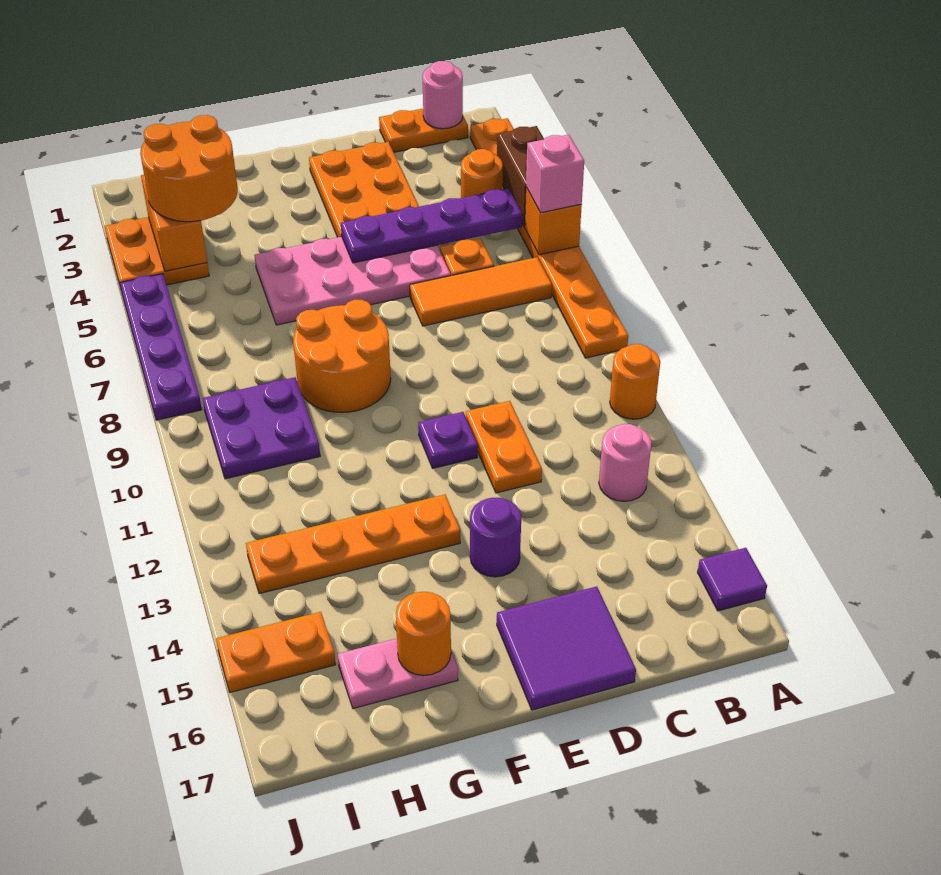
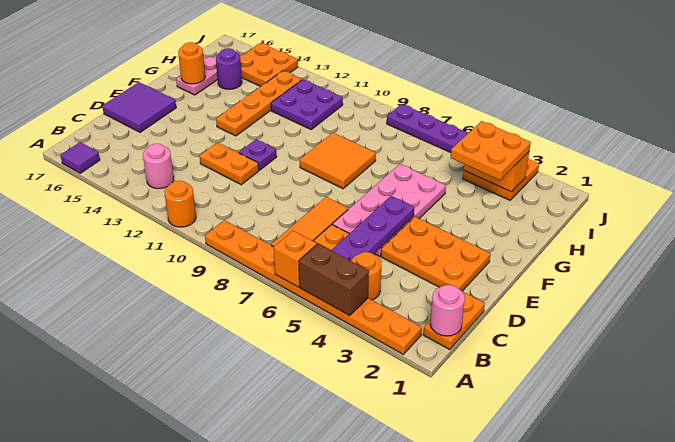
pink brick A6 level 3 -> none
purple round brick E14 level 1 -> purple round brick H15 level 1
orange round brick F8:G9 level 1 -> orange tile F8:G9 level 1
orange round brick H3:I4 level 3 -> orange plate H3:I4 level 3
purple plate H9:I10 level 1 -> purple plate H11:I12 level 1
orange plate I15:J15 level 1 -> orange plate I14:J15 level 1

